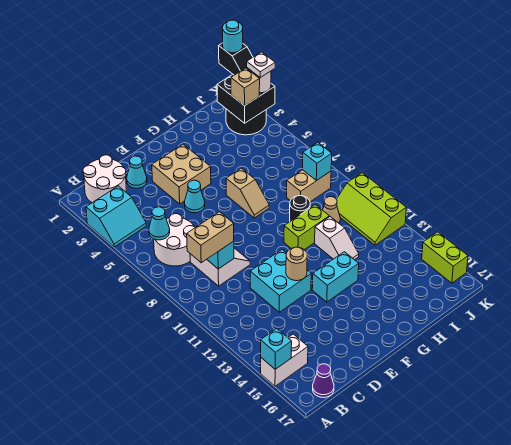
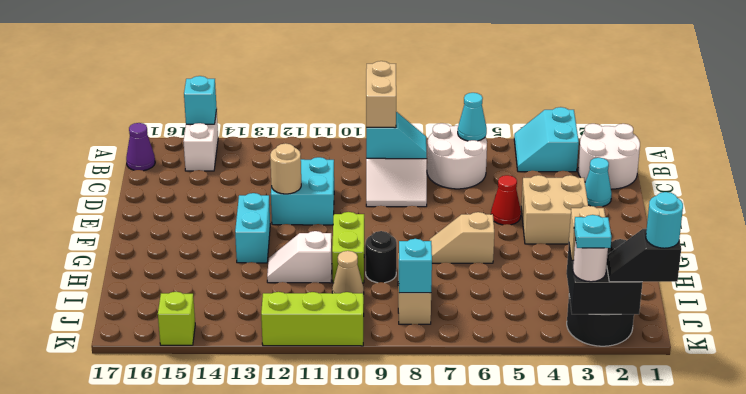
cyan cone E5 level 1 -> red cone E5 level 1
white plate K3 level 4 -> cyan plate K3 level 4
lime brick K15:K16 level 1 -> lime brick K15 level 1

